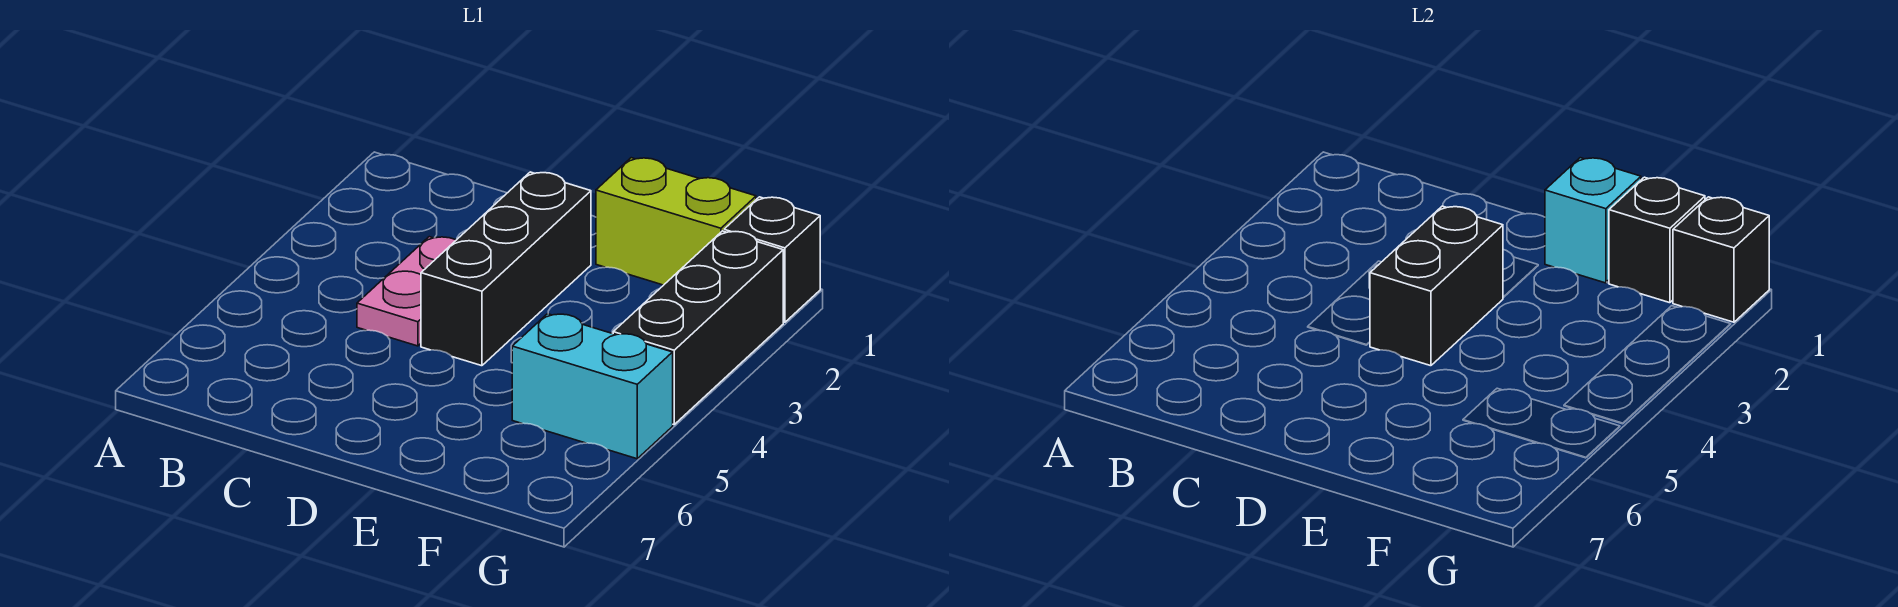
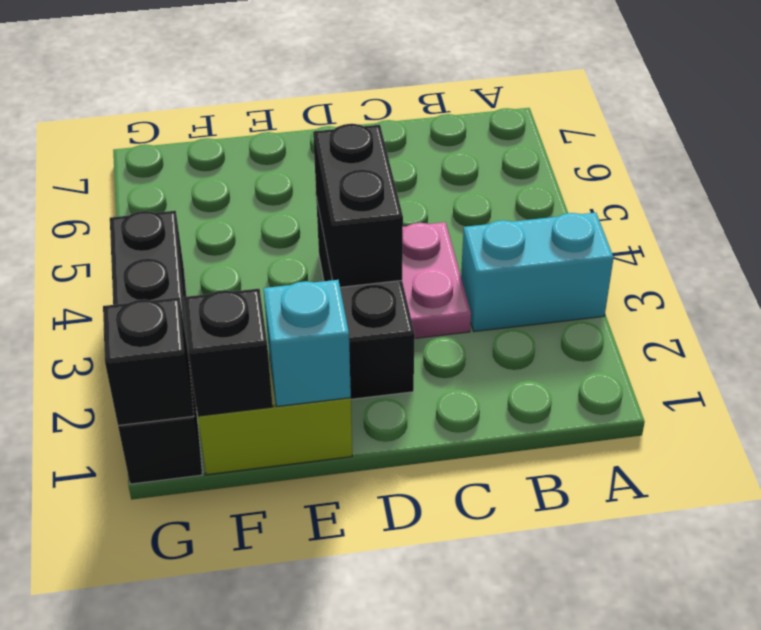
cyan brick F5:G5 level 1 -> cyan brick A3:B3 level 1

